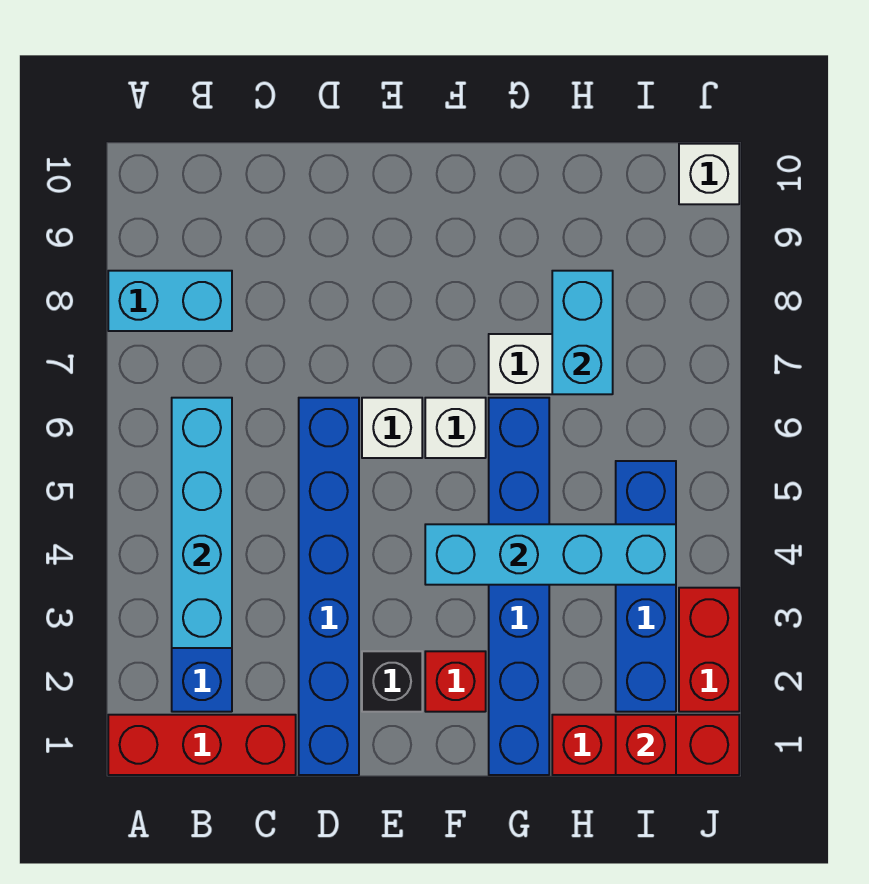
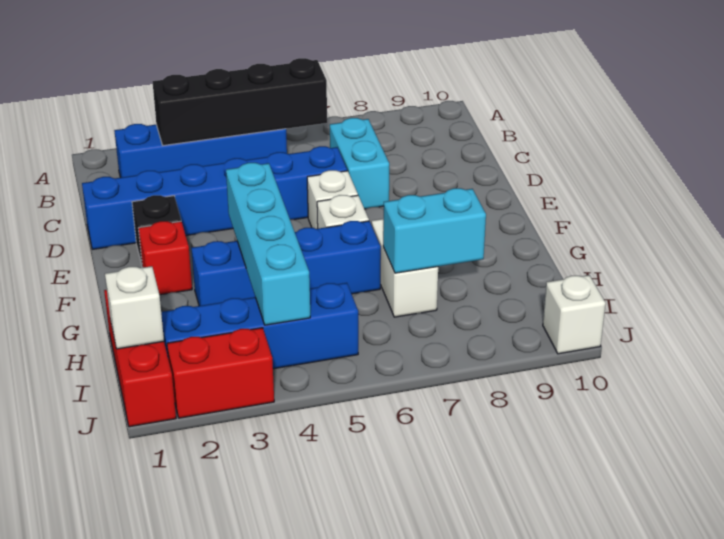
red brick A1:C1 level 1 -> none
cyan brick A8:B8 level 1 -> cyan brick C7:D7 level 1
cyan brick B3:B6 level 2 -> black brick B3:B6 level 2
blue brick G1:G6 level 1 -> blue brick G3:G6 level 1
red brick I1 level 2 -> white brick I1 level 2

